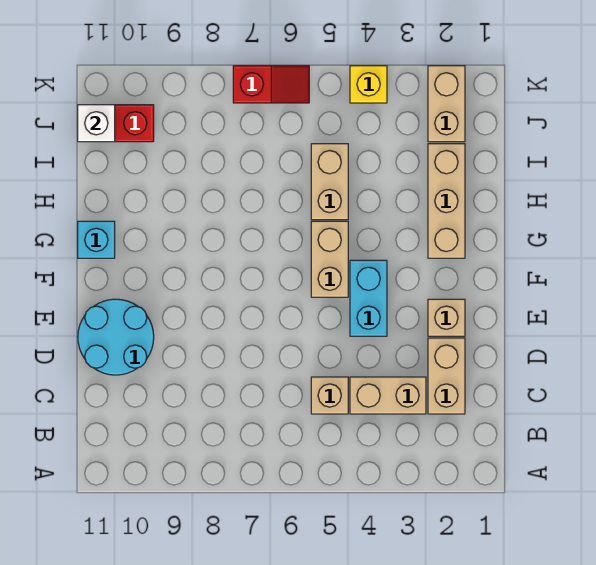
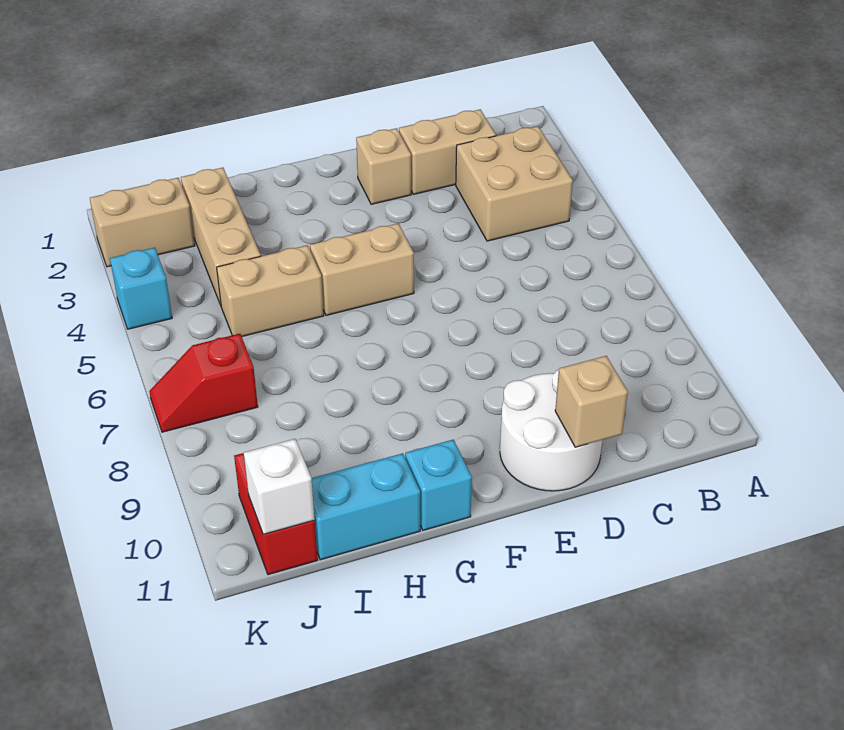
tan brick C3:C4 level 1 -> tan brick B3:C4 level 1
tan brick C5 level 1 -> tan brick D11 level 2
cyan round brick D10:E11 level 1 -> white round brick D10:E11 level 1
cyan brick E4:F4 level 1 -> cyan brick H11:I11 level 1
tan brick G2:I2 level 1 -> tan brick I2:I4 level 1
yellow brick K4 level 1 -> cyan brick K4 level 1
red slope K6:K7 level 1 top 7 -> red slope J7:K7 level 1 top J

